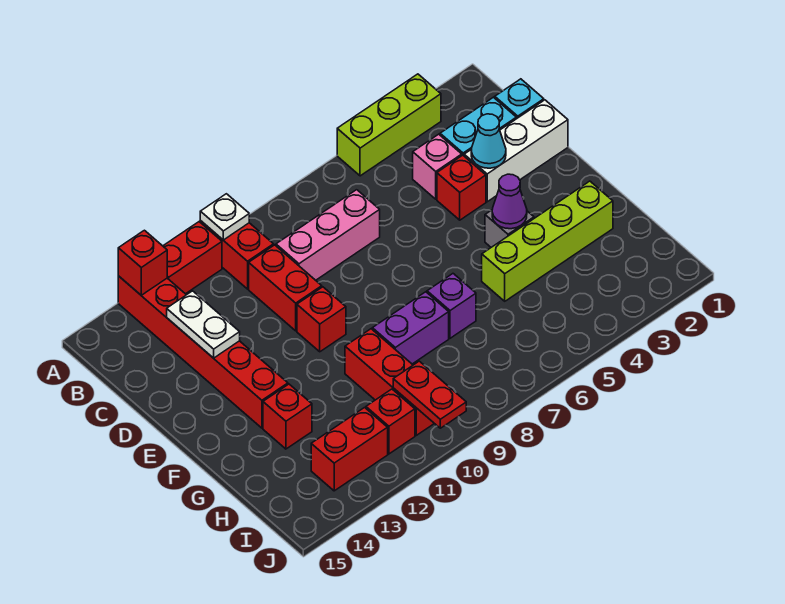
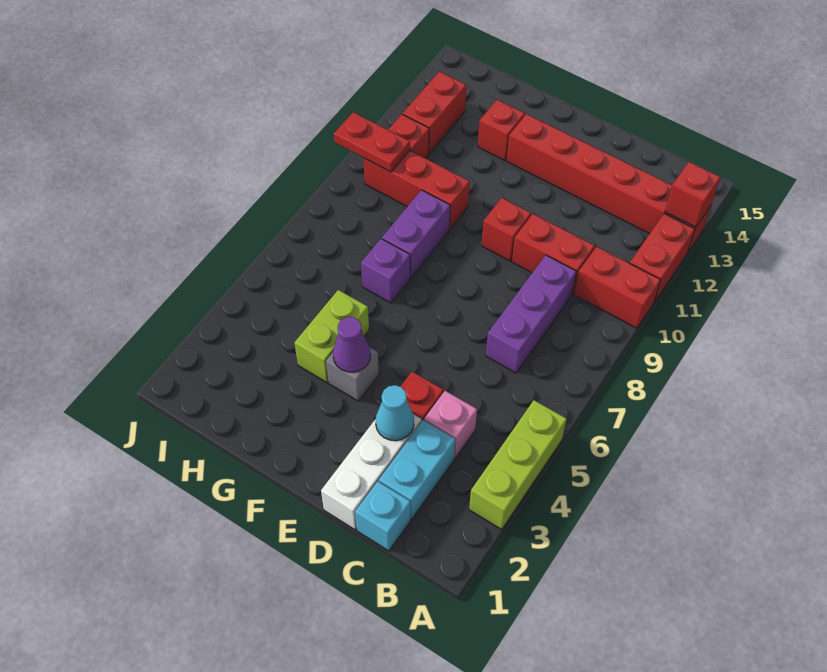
white plate A10 level 2 -> none
pink brick C7:C9 level 1 -> purple brick C7:C9 level 1
white plate C13:D13 level 2 -> none
lime brick G2:G5 level 1 -> lime brick G4:G5 level 1

